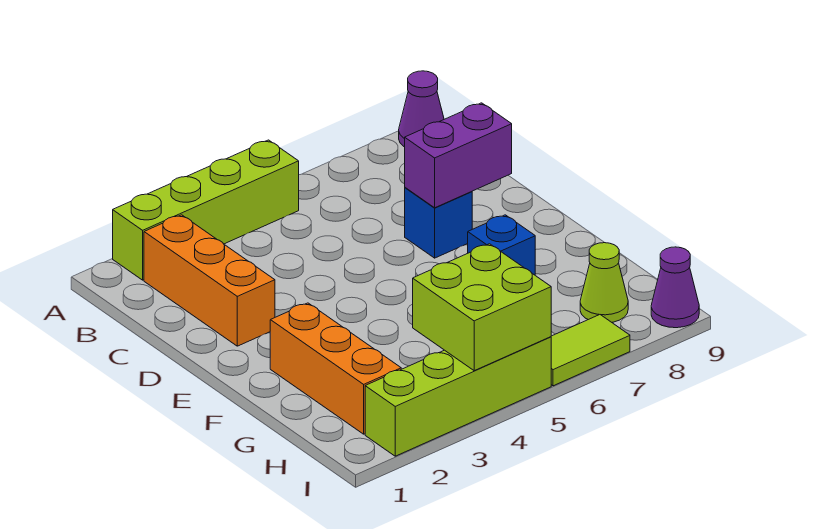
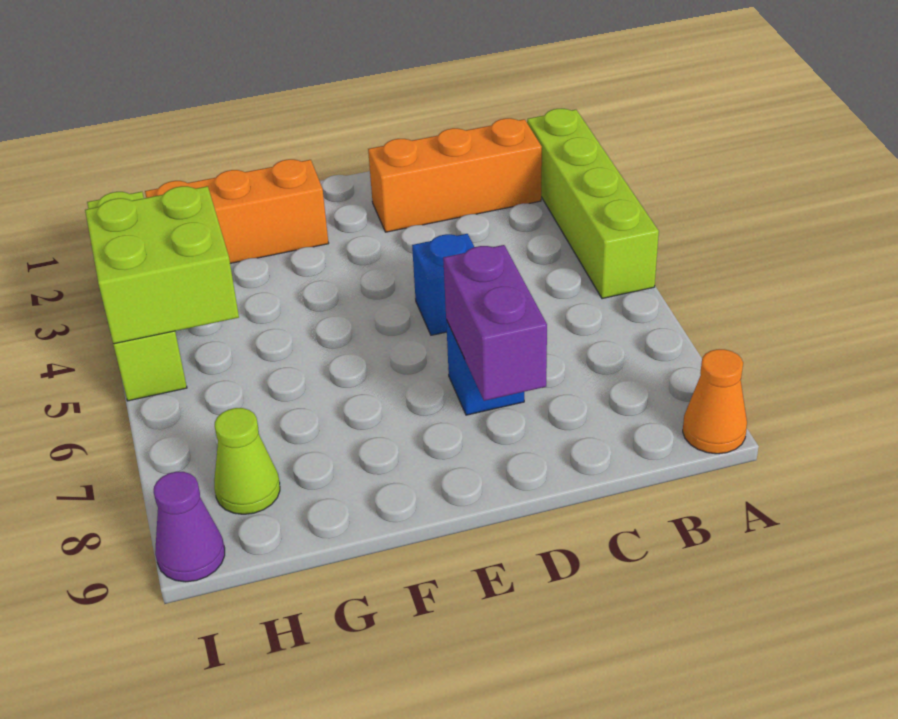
purple cone A9 level 1 -> orange cone A9 level 1
blue brick F7 level 1 -> blue brick D5 level 1
lime tile I6:I7 level 1 -> none

